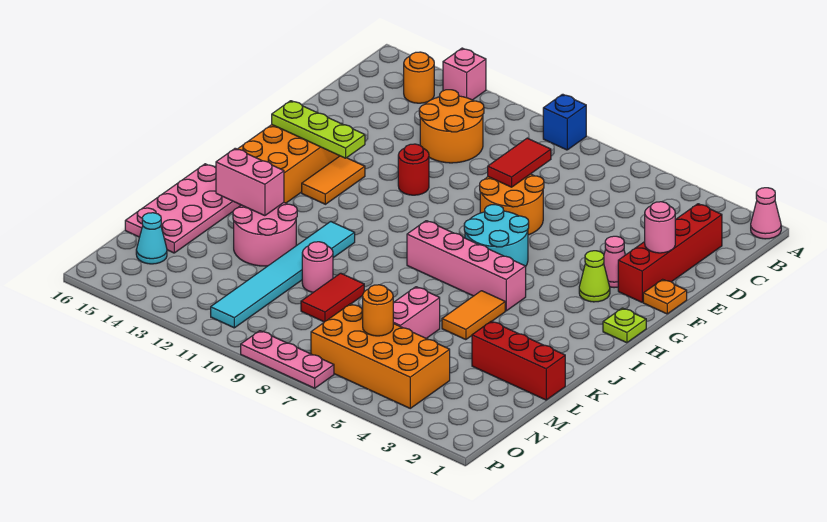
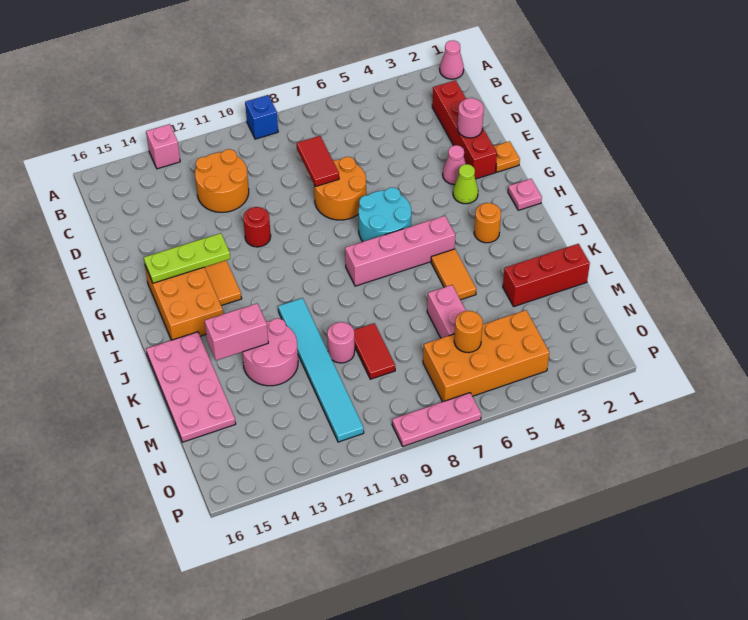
orange round brick B14 level 1 -> orange round brick I3 level 1
lime plate H1 level 1 -> pink plate H1 level 1
cyan cone N15 level 1 -> none

